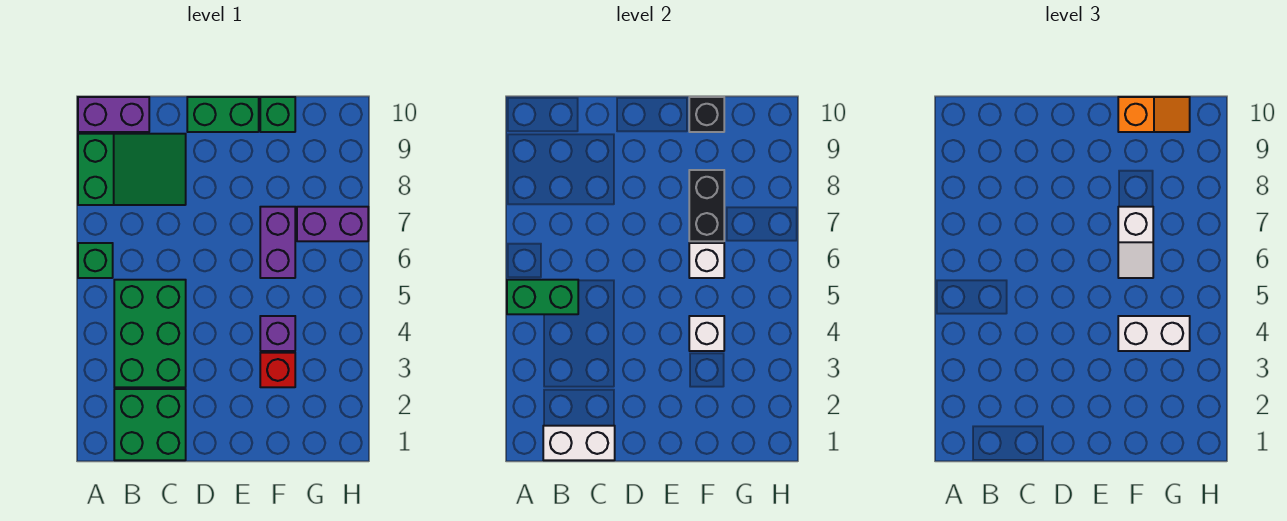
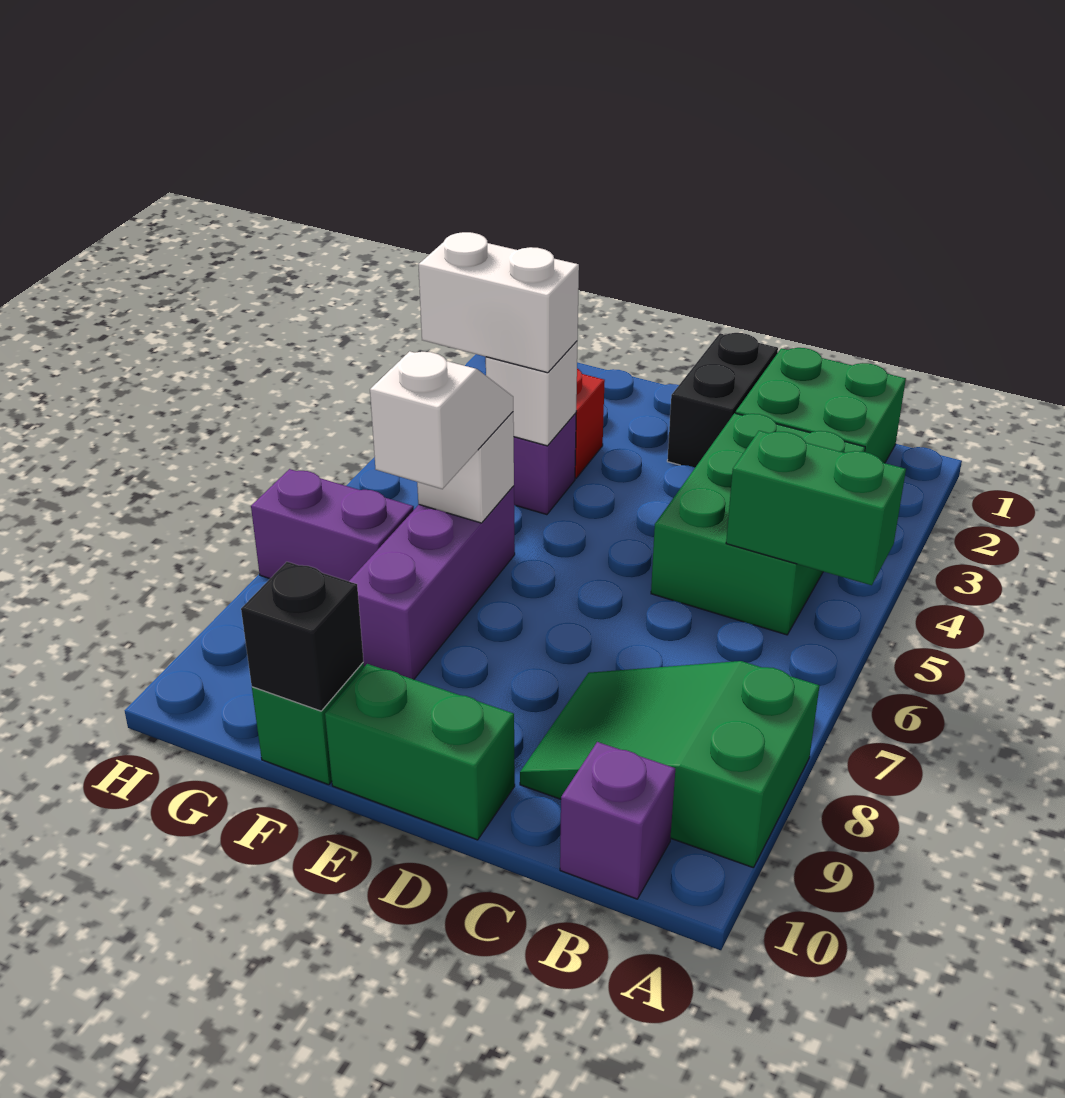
green brick A6 level 1 -> none
purple brick A10:B10 level 1 -> purple brick B10 level 1
white brick B1:C1 level 2 -> none
purple brick F6:F7 level 1 -> purple brick F6:F8 level 1
black brick F7:F8 level 2 -> black brick D1:D2 level 1
orange slope F10:G10 level 3 top F -> none

